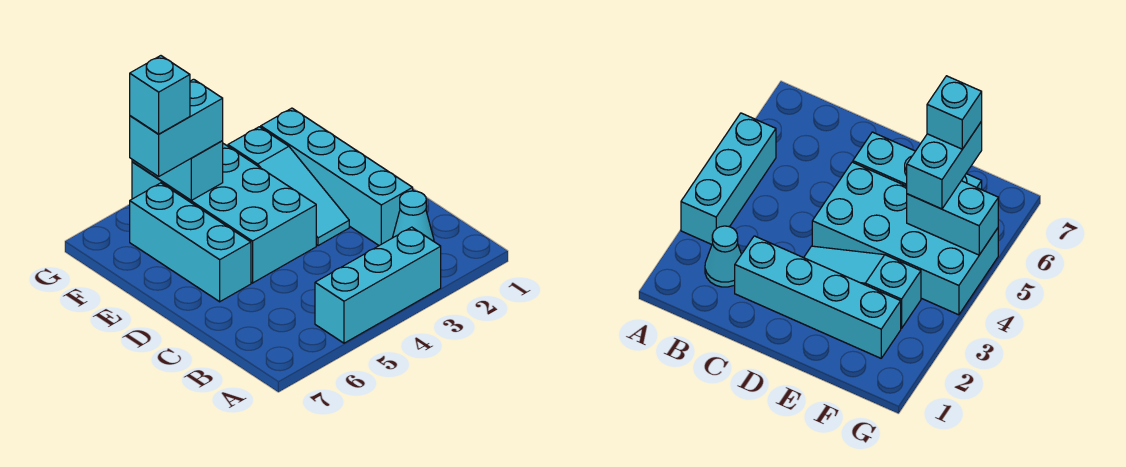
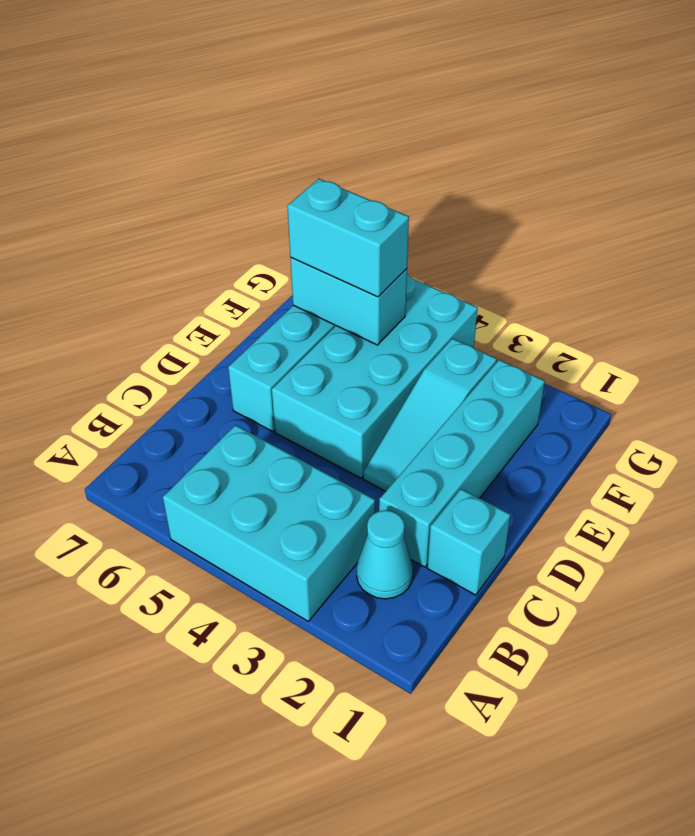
cyan brick A3:A5 level 1 -> cyan brick A3:B5 level 1
cyan brick F5:G5 level 2 -> cyan brick F5:F6 level 2
cyan brick F6 level 4 -> cyan brick C1 level 1

